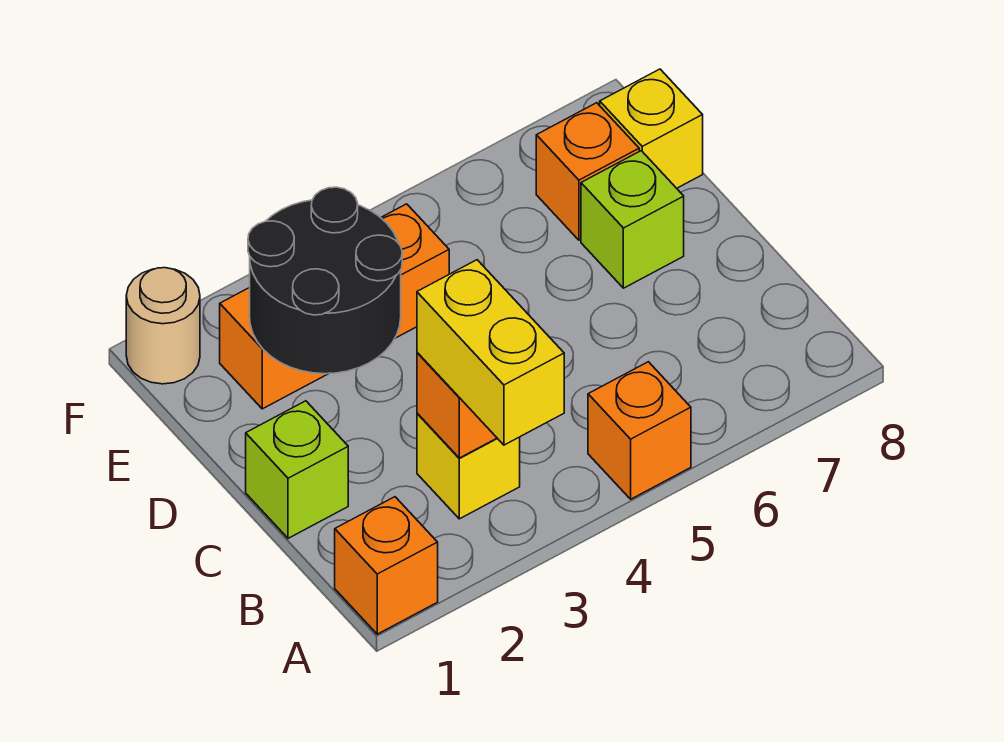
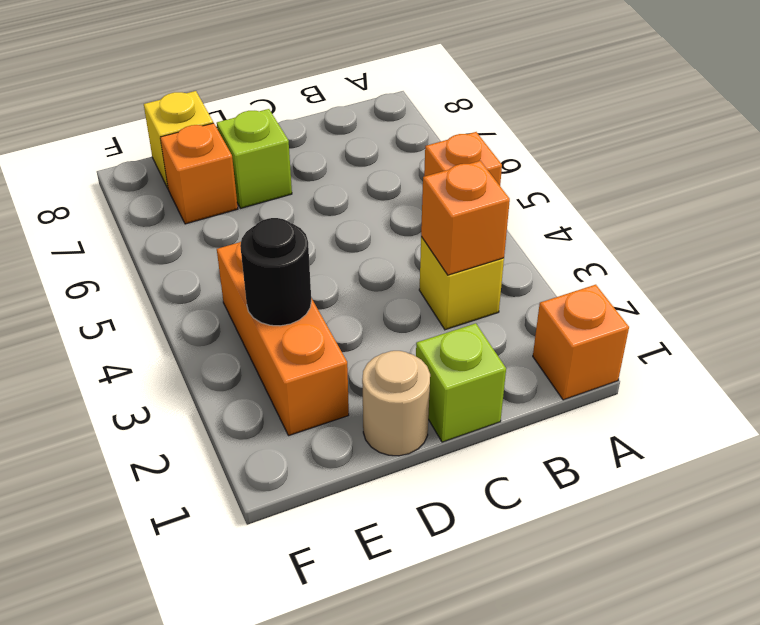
yellow brick A3:B3 level 3 -> none
black round brick D2:E3 level 2 -> black round brick E3 level 2
tan round brick F1 level 1 -> tan round brick D1 level 1

